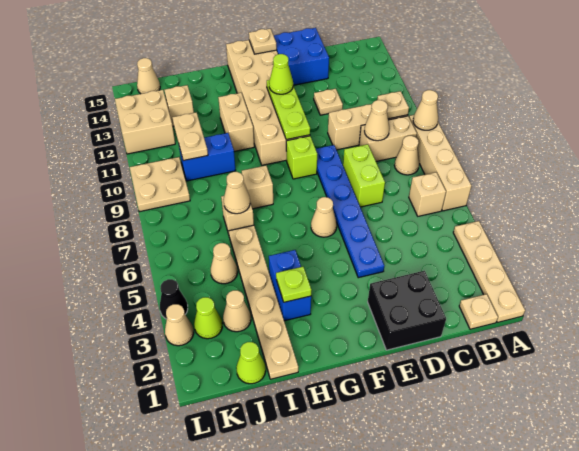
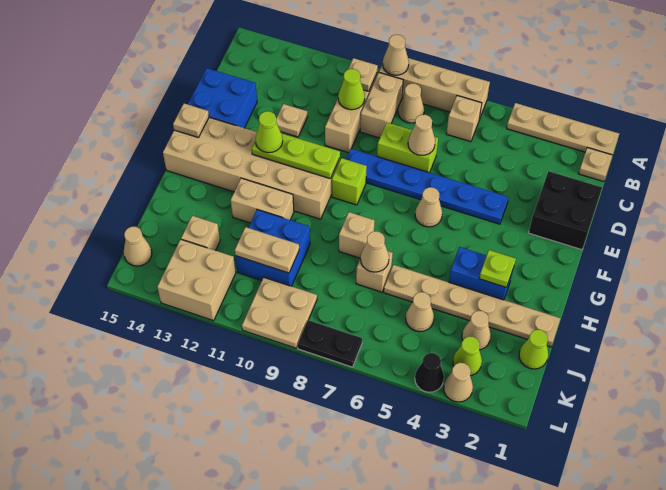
tan cone C9 level 2 -> tan cone D7 level 2
none -> lime cone C10 level 2
blue brick I10:J10 level 1 -> blue brick I10:J11 level 1
none -> black plate L7:L8 level 1

